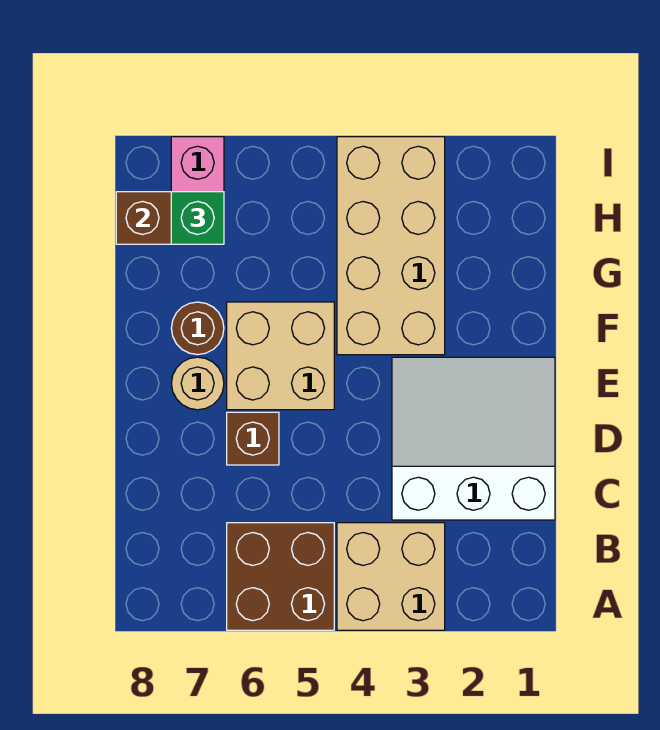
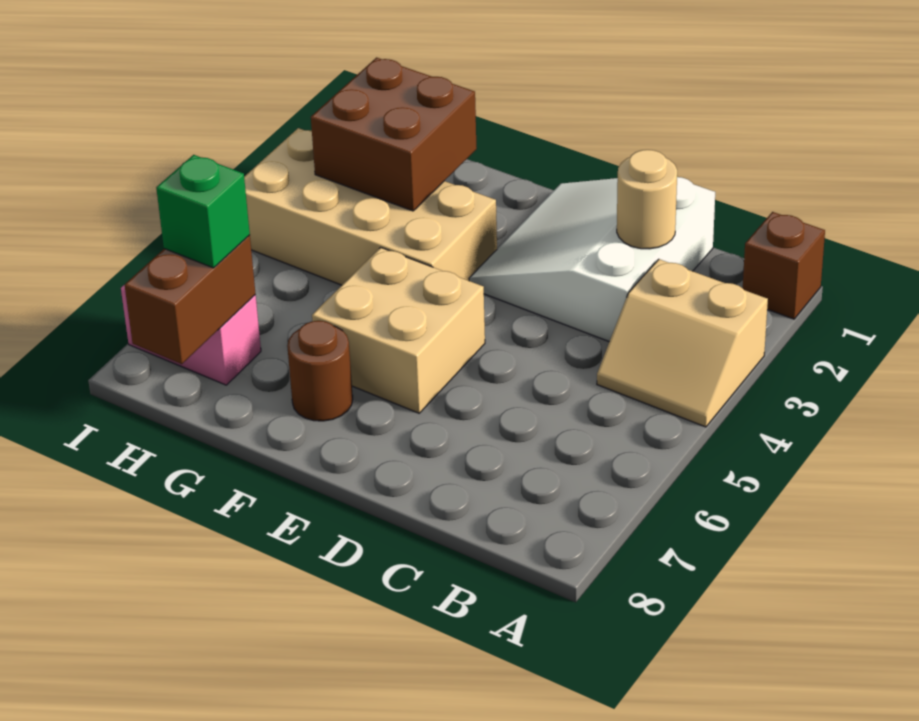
tan brick A3:B4 level 1 -> tan slope A3:B4 level 1 top 3
brown brick A5:B6 level 1 -> brown brick G2:H3 level 2
brown brick D6 level 1 -> brown brick A1 level 1
tan round brick E7 level 1 -> tan round brick C2 level 2

